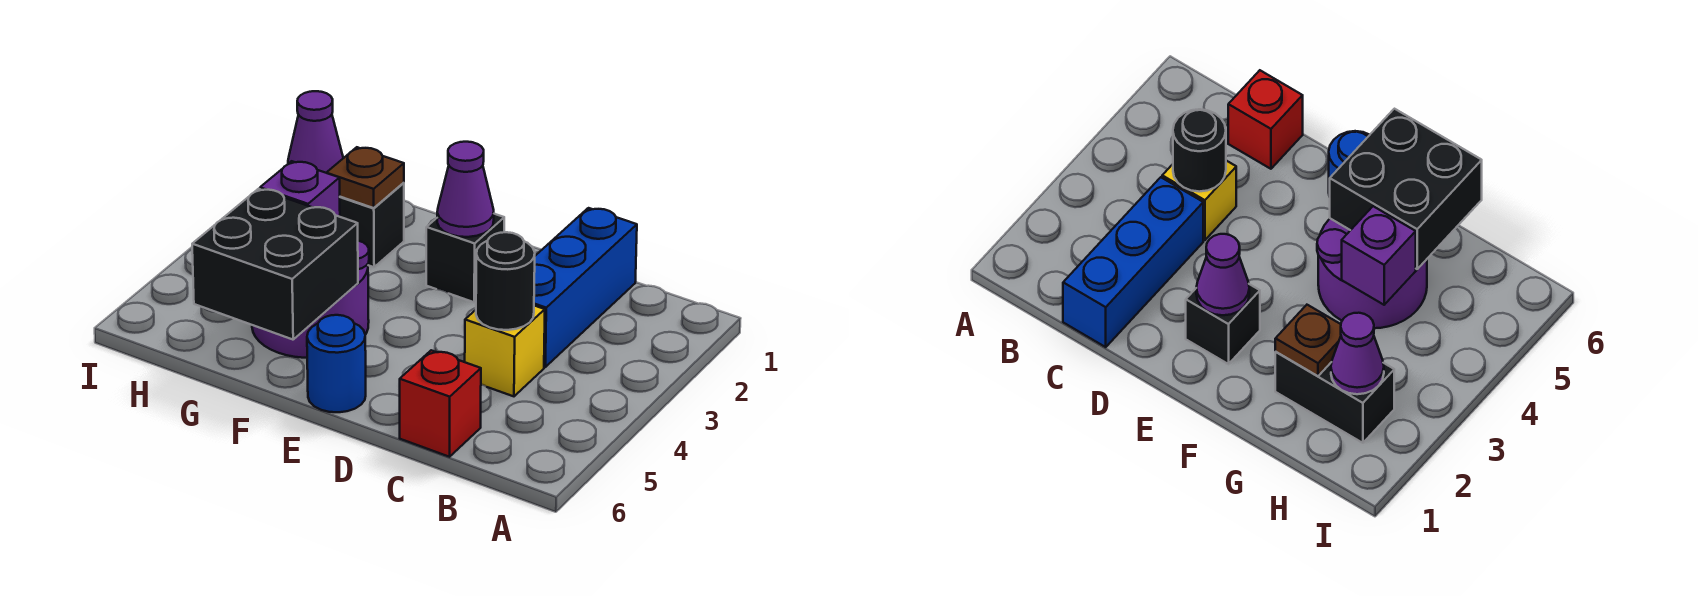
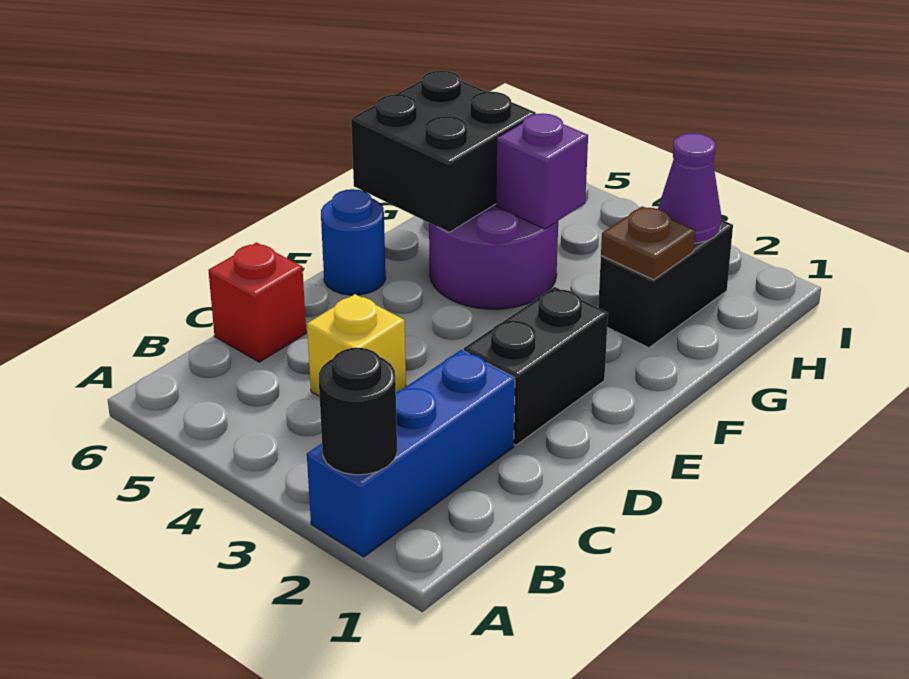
blue brick C1:C3 level 1 -> blue brick A2:C2 level 1
black round brick C4 level 2 -> black round brick A2 level 2
black brick E2 level 1 -> black brick D2:E2 level 1
purple cone E2 level 2 -> none

